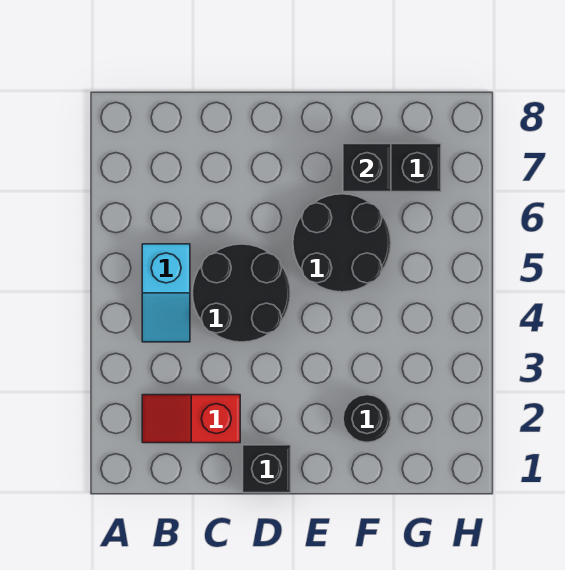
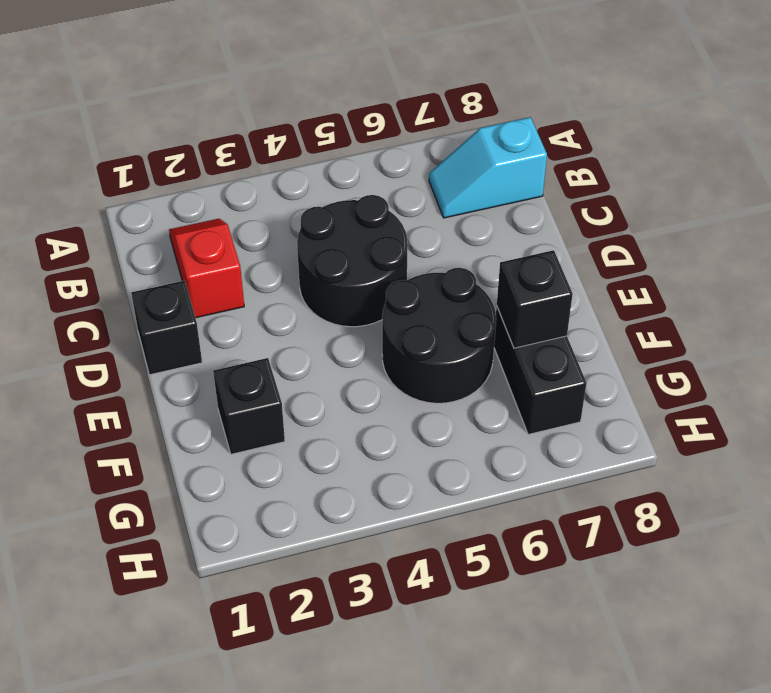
cyan slope B4:B5 level 1 top 5 -> cyan slope B7:B8 level 1 top 8
black round brick F2 level 1 -> black brick F2 level 1

